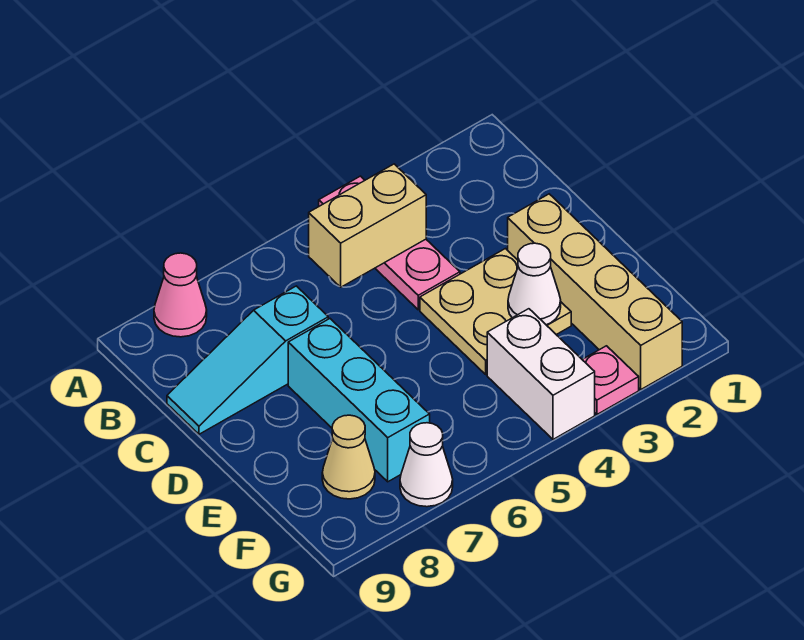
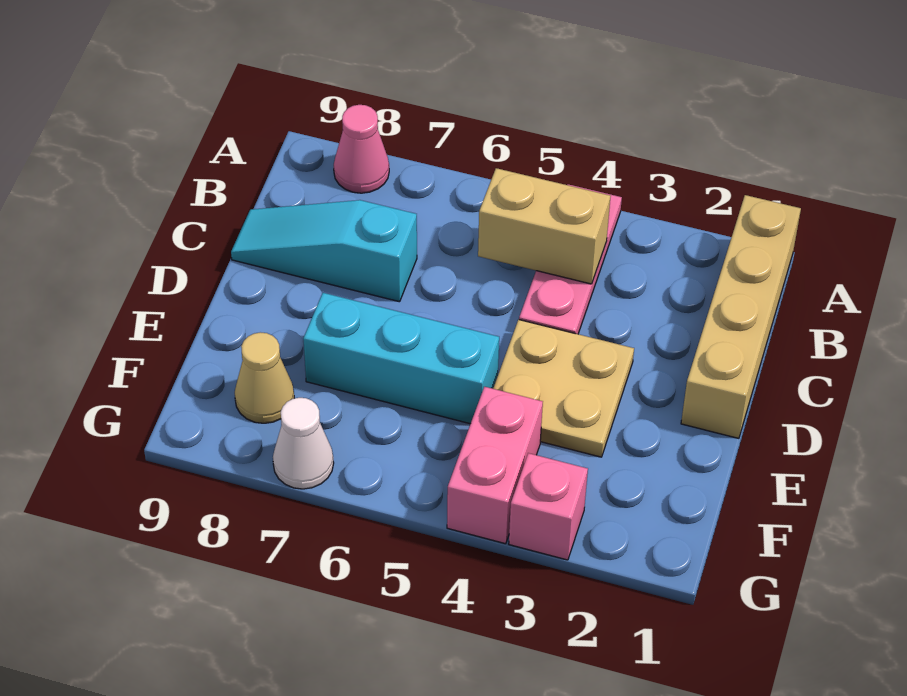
tan brick D2:G2 level 1 -> tan brick A1:D1 level 1
cyan brick D7:F7 level 1 -> cyan brick E5:E7 level 1
white cone E3 level 2 -> none
white brick F4:G4 level 1 -> pink brick F4:G4 level 1
pink plate G3 level 1 -> pink brick G3 level 1

